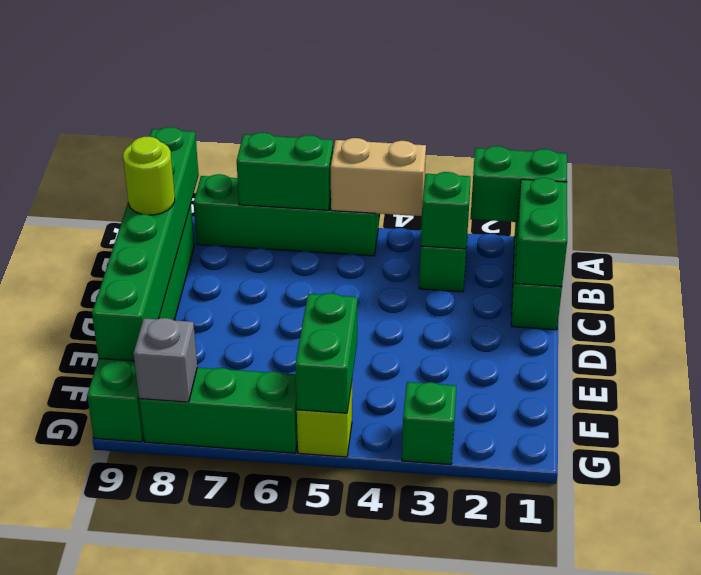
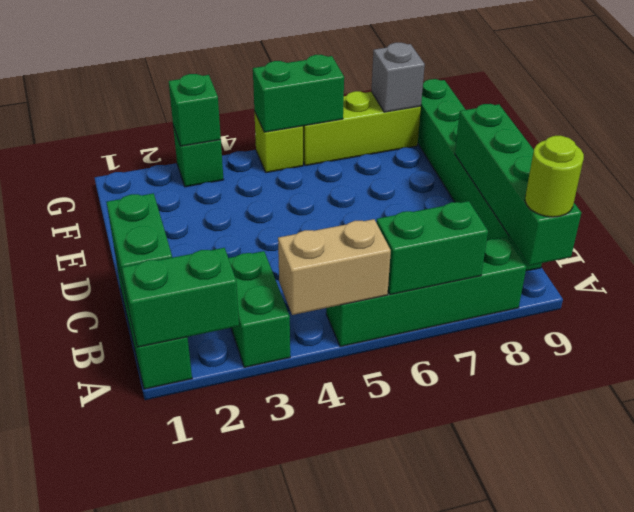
green brick A9:F9 level 2 -> green brick A9:D9 level 2
green brick B3 level 2 -> green brick G3 level 2
lime round brick C9 level 3 -> lime round brick A9 level 3
green brick F5:G5 level 2 -> green brick G5:G6 level 2
green brick G6:G8 level 1 -> lime brick G6:G8 level 1

